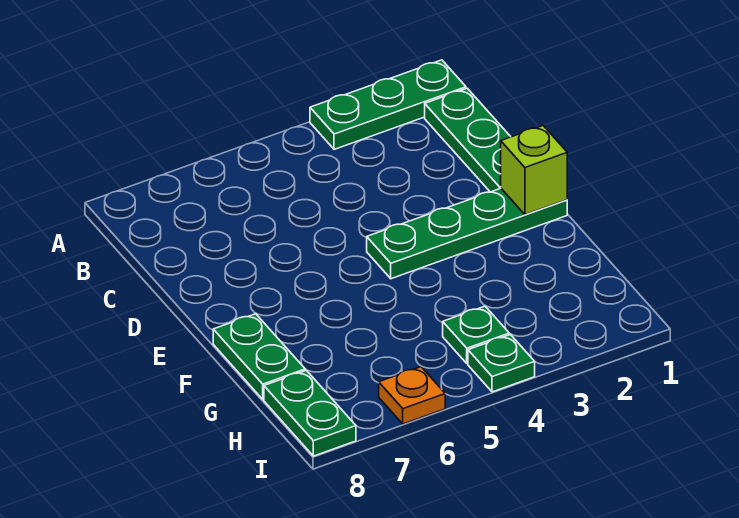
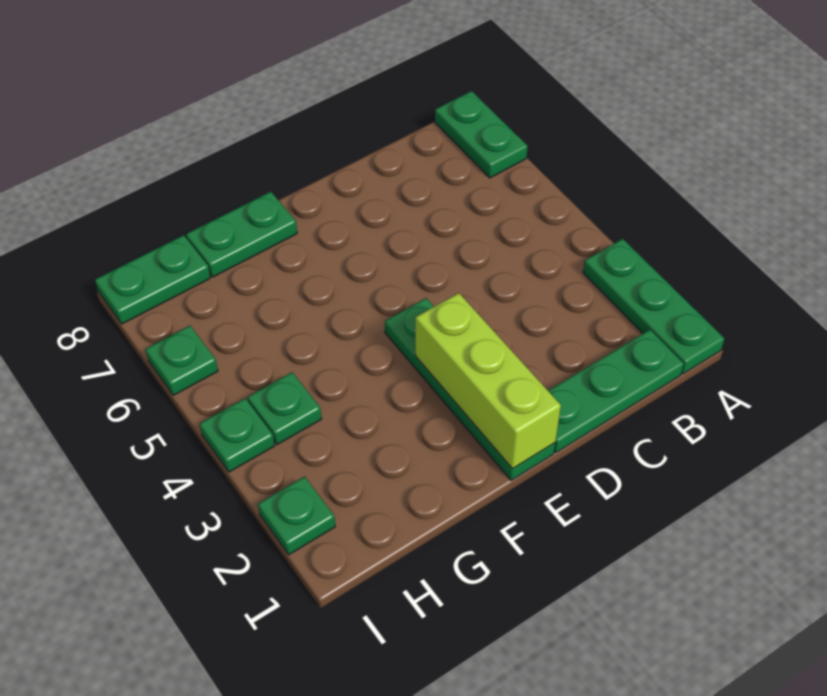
none -> green plate A7:A8 level 1
lime brick E1 level 2 -> lime brick E1:E3 level 2
none -> green plate I2 level 1
orange plate I6 level 1 -> green plate I6 level 1

